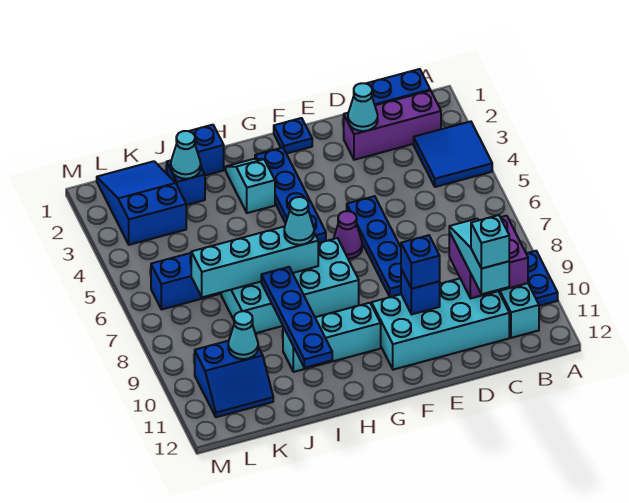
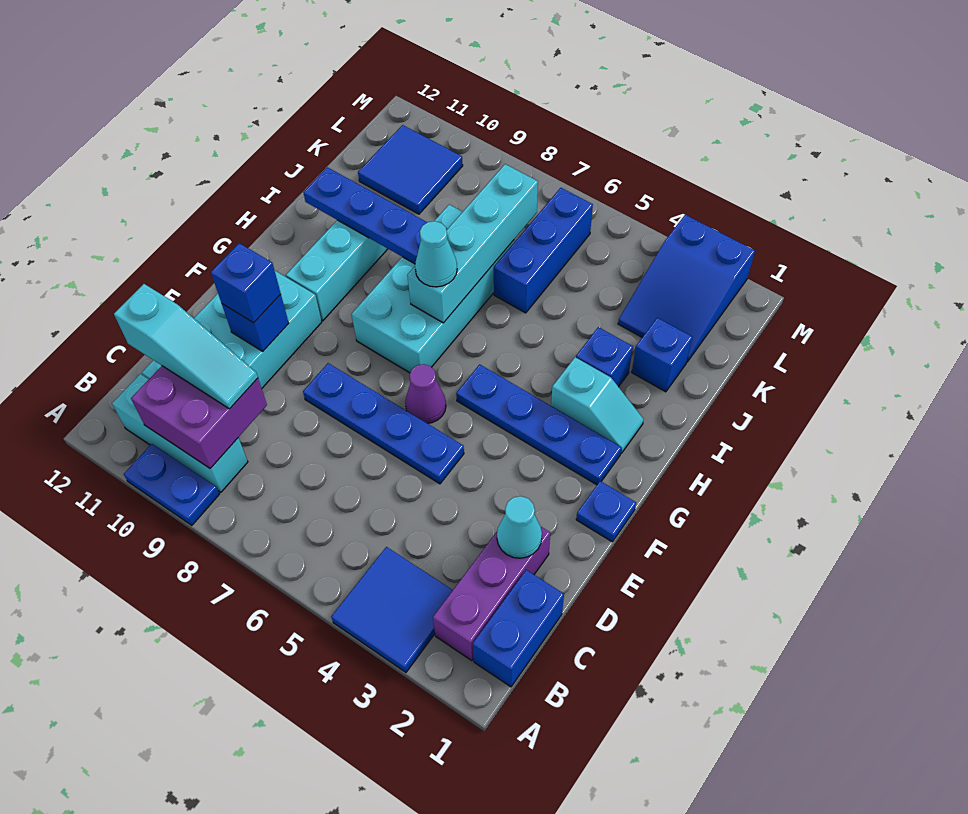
cyan brick C11 level 4 -> none
blue brick I1 level 1 -> blue brick I3 level 1
cyan cone J2 level 2 -> none
blue slope K1:L3 level 1 top 3 -> blue slope K2:M3 level 1 top M
blue slope K10:L11 level 1 top 10 -> blue tile K10:L11 level 1
cyan cone K10 level 2 -> none

